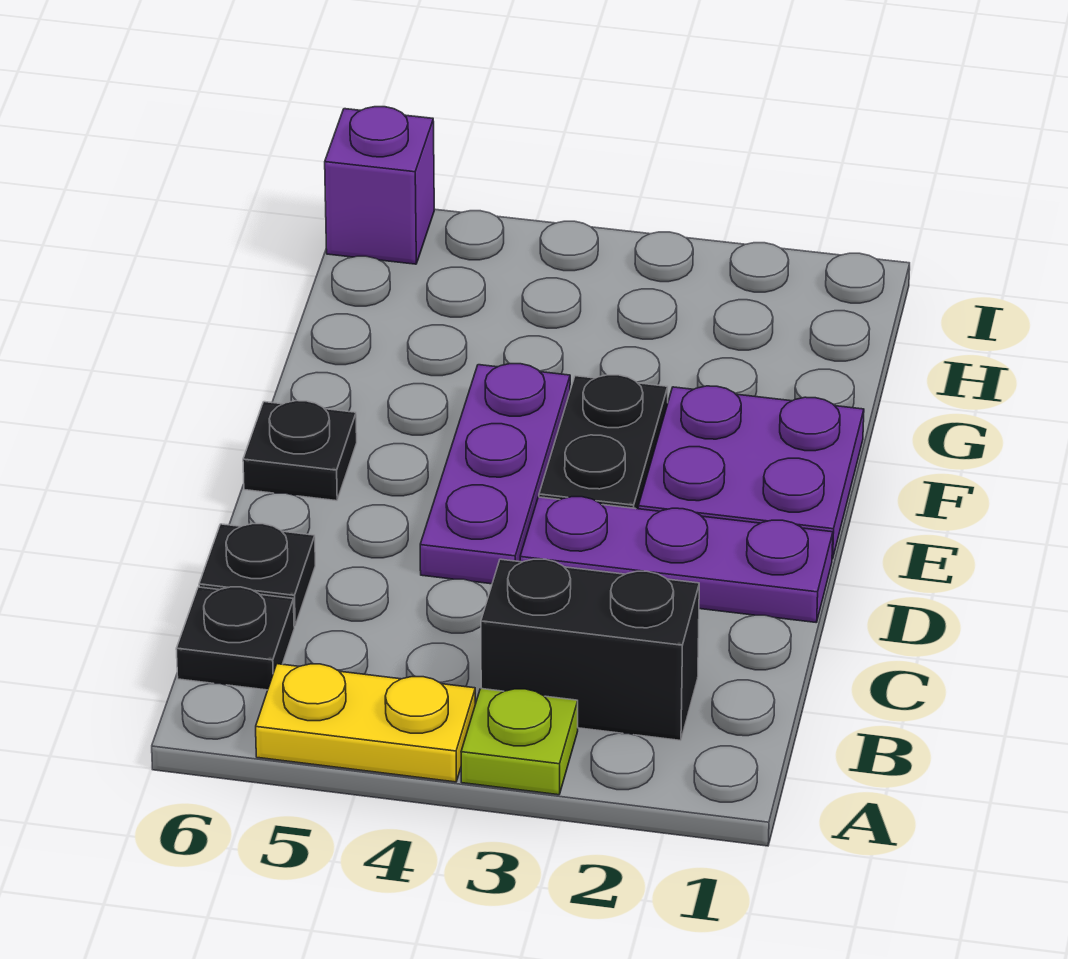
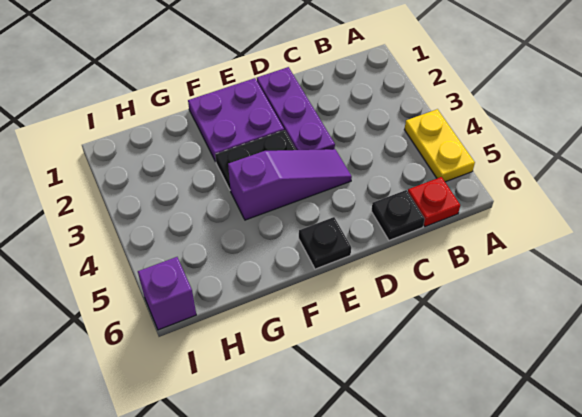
lime plate A3 level 1 -> none
black brick B2:B3 level 1 -> none
black plate B6 level 1 -> red plate B6 level 1
purple plate D4:F4 level 1 -> purple slope D4:F4 level 1 top F

